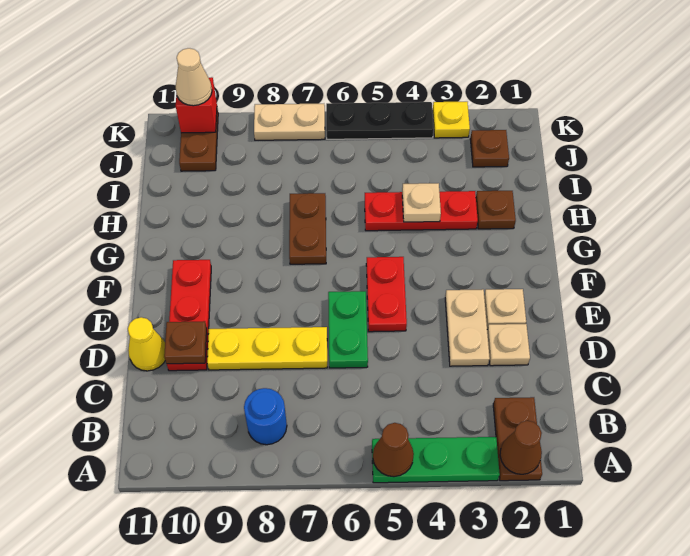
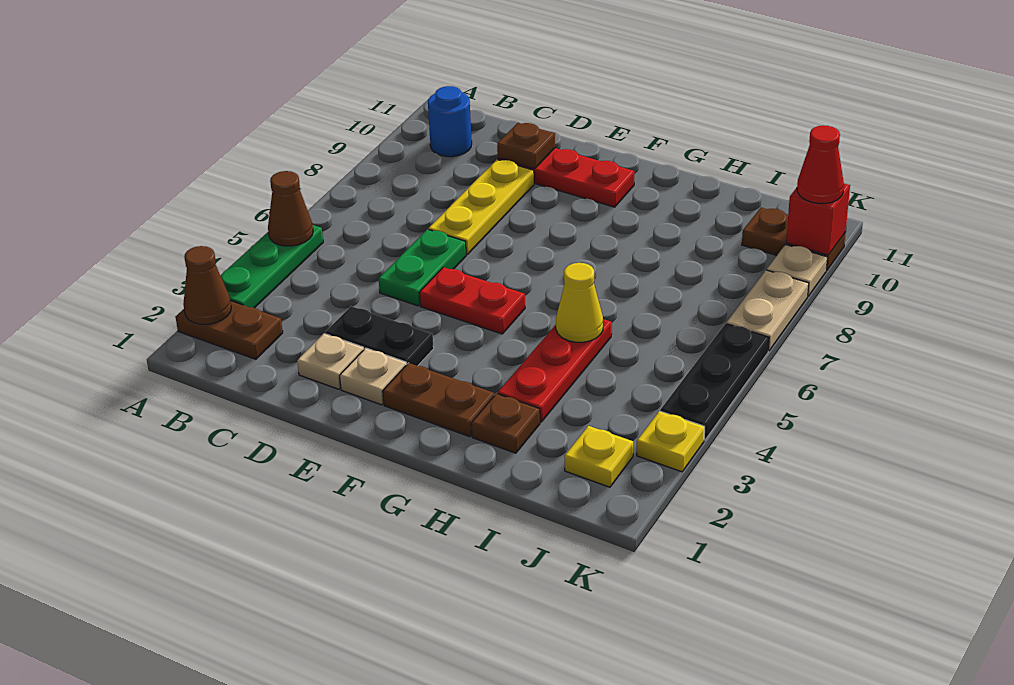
blue round brick B8 level 1 -> blue round brick B10 level 1
tan plate D3:E3 level 1 -> black plate D3:E3 level 1
green plate D6:E6 level 1 -> green plate D5:D6 level 1
yellow cone D11 level 1 -> yellow cone H5 level 2
brown plate G7:H7 level 1 -> brown plate F2:G2 level 1
tan plate H4 level 2 -> tan plate K9 level 1
brown plate J2 level 1 -> yellow plate J2 level 1
tan cone K10 level 3 -> red cone K10 level 3

